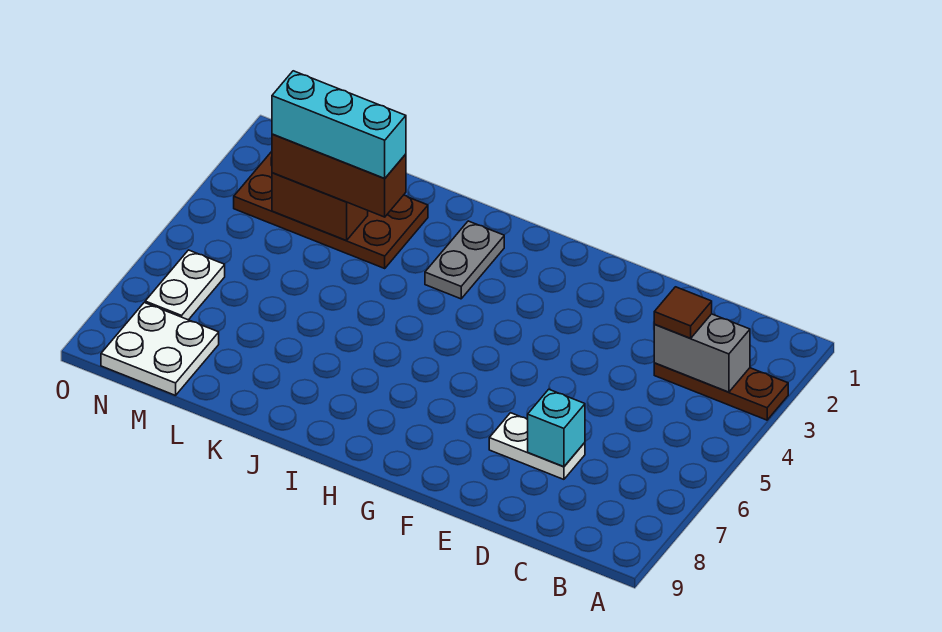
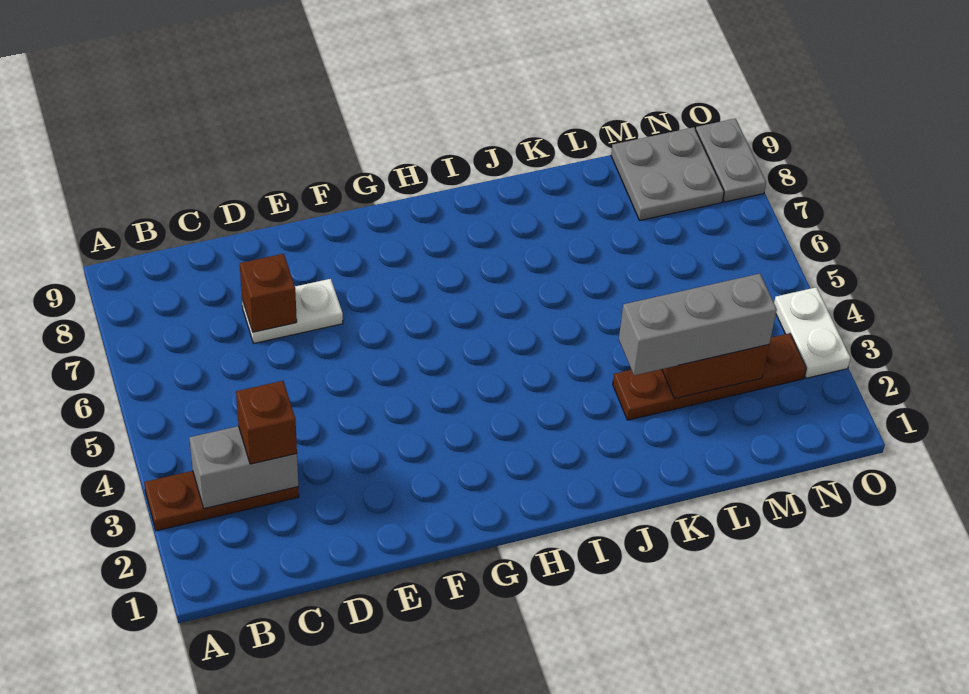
brown tile C3 level 3 -> brown brick C3 level 3
cyan brick D7 level 2 -> brown brick D7 level 2
grey plate I2:I3 level 1 -> grey plate O8:O9 level 1
brown plate K2:N3 level 1 -> brown plate K3:N3 level 1
brown brick K3:M3 level 3 -> grey brick K3:M3 level 3
cyan brick K3:M3 level 4 -> none
white plate M8:N9 level 1 -> grey plate M8:N9 level 1
white plate N6:N7 level 1 -> white plate O3:O4 level 1

